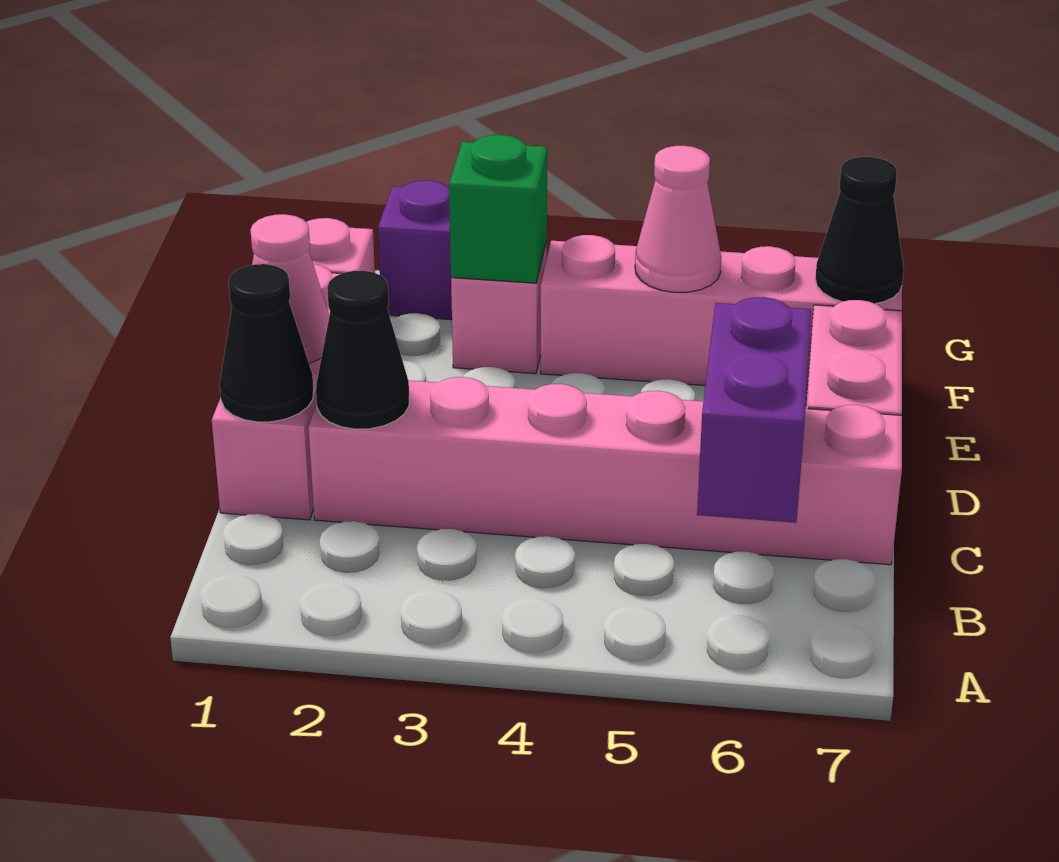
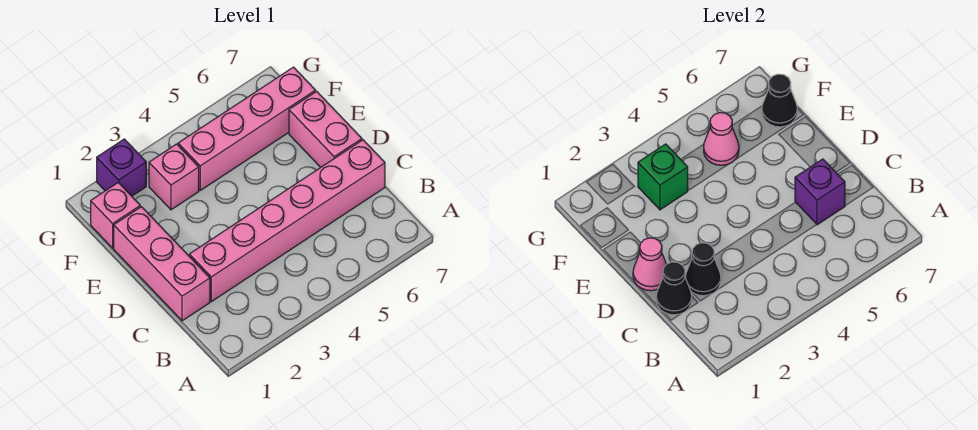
purple brick B6:C6 level 2 -> purple brick C6 level 2

